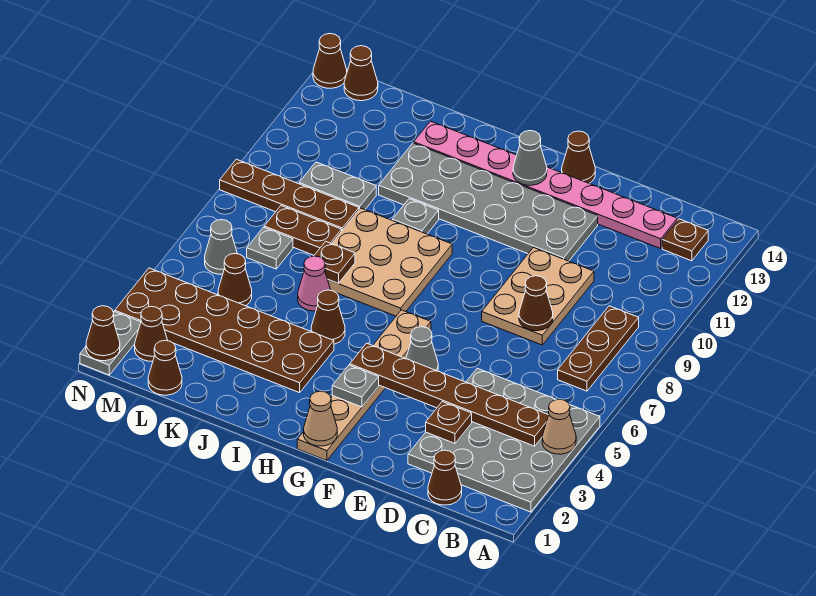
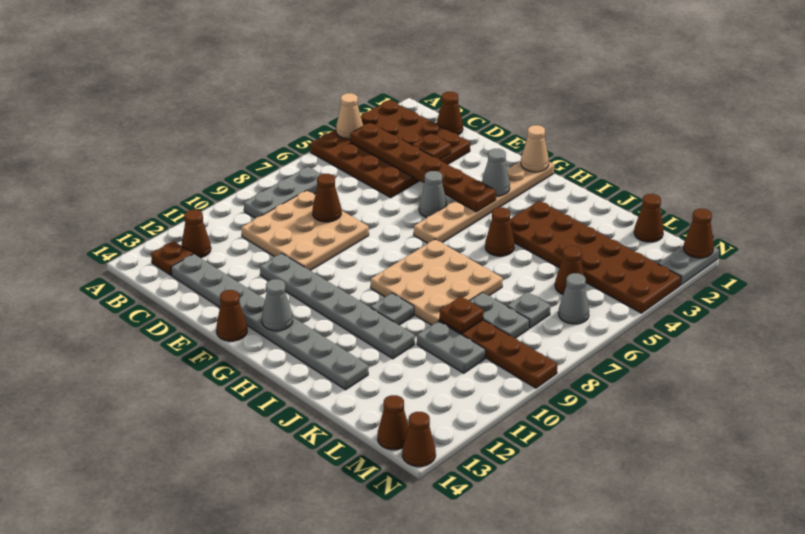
grey plate A2:D5 level 1 -> brown plate A2:D5 level 1
brown plate B7:B9 level 1 -> grey plate B7:B9 level 1
pink plate C13:J13 level 1 -> grey plate C13:J13 level 1
tan plate D8:E10 level 1 -> tan plate C8:E10 level 1
grey plate E11:J12 level 1 -> grey plate E11:J11 level 1
grey plate G3 level 2 -> grey cone G3 level 2
pink cone J6 level 1 -> none
brown plate J7 level 2 -> brown plate K9 level 2
brown plate K8:L8 level 1 -> grey plate K8:L8 level 1
brown cone M2 level 1 -> brown cone B12 level 1

